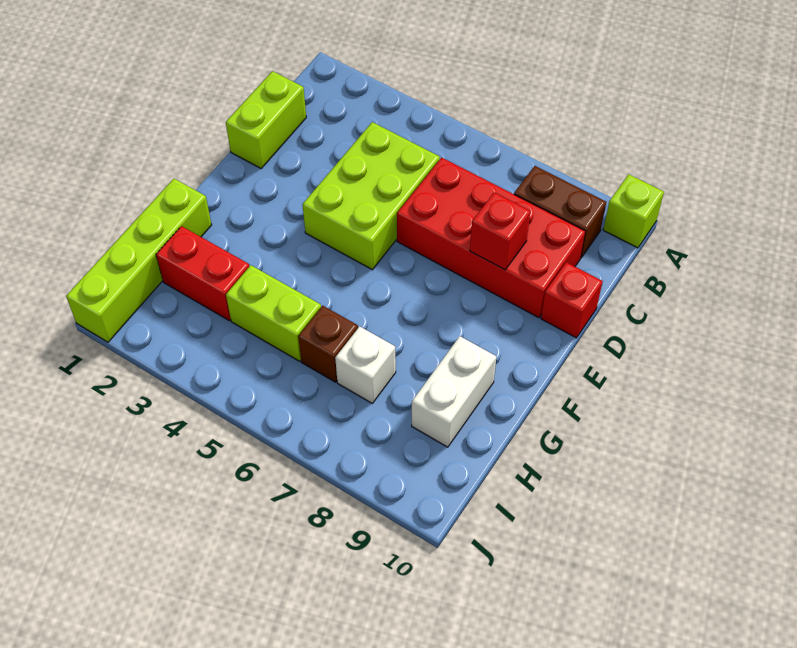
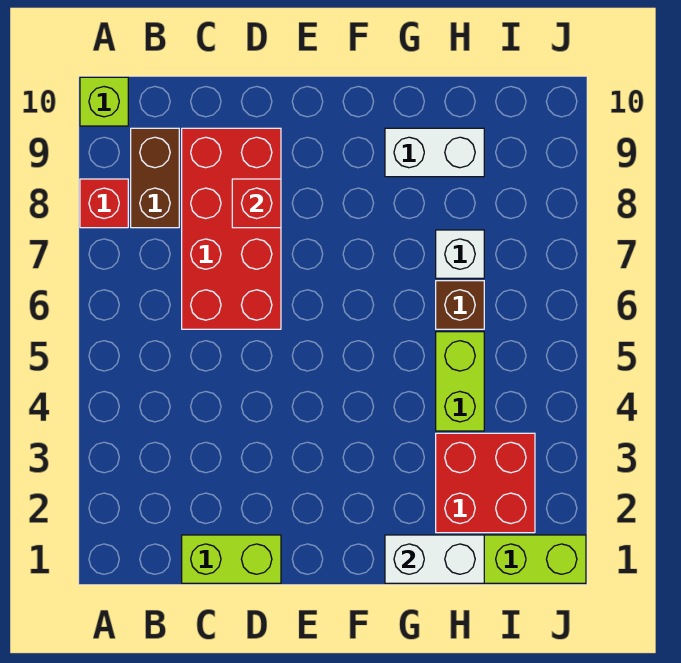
lime brick C4:E5 level 1 -> none
red brick D10 level 1 -> red brick A8 level 1
none -> white brick G1:H1 level 2
red brick H2:H3 level 1 -> red brick H2:I3 level 1

